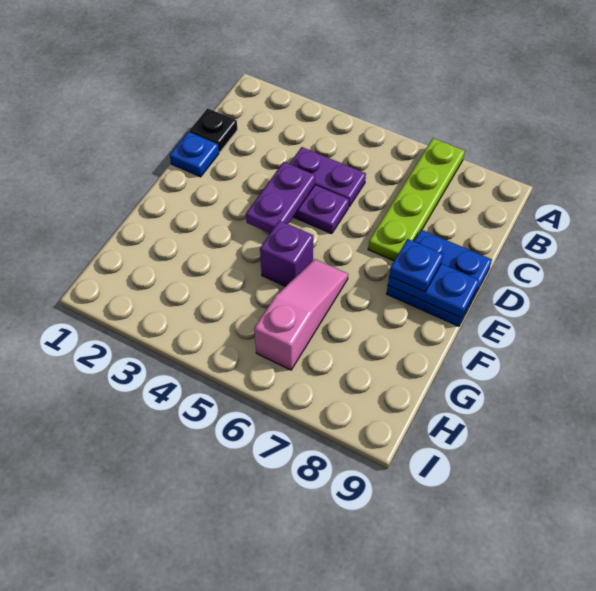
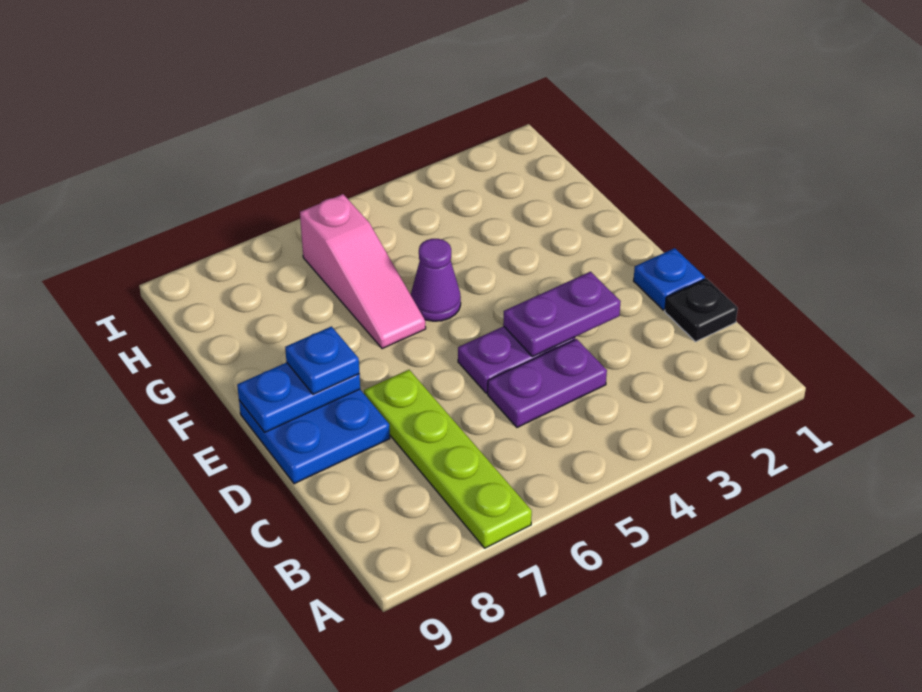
purple plate D4:E4 level 2 -> purple plate D3:D4 level 2
purple brick F5 level 1 -> purple cone F5 level 1

